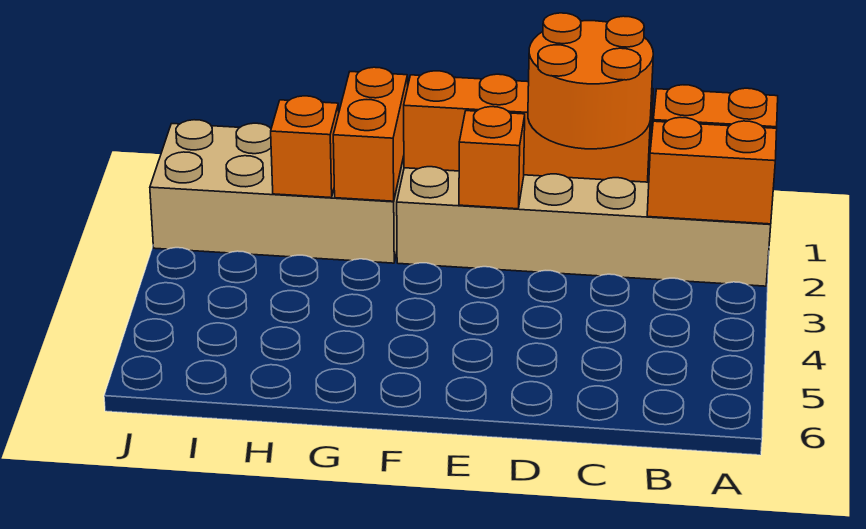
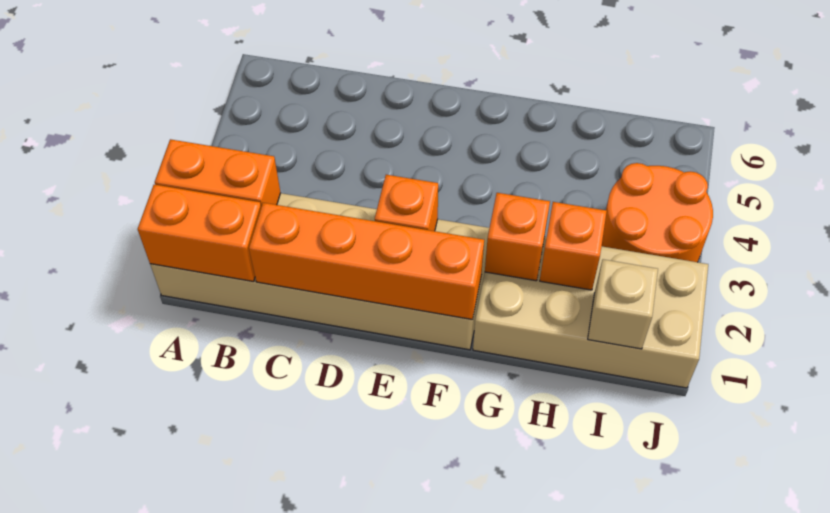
orange round brick C1:D2 level 3 -> orange round brick I3:J4 level 1
orange brick G1:G2 level 2 -> orange brick G2 level 2
none -> tan brick I1 level 2

